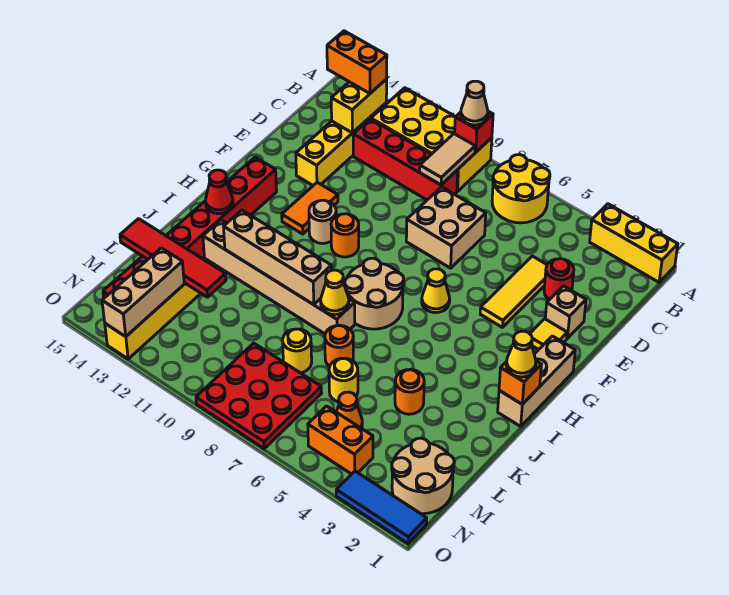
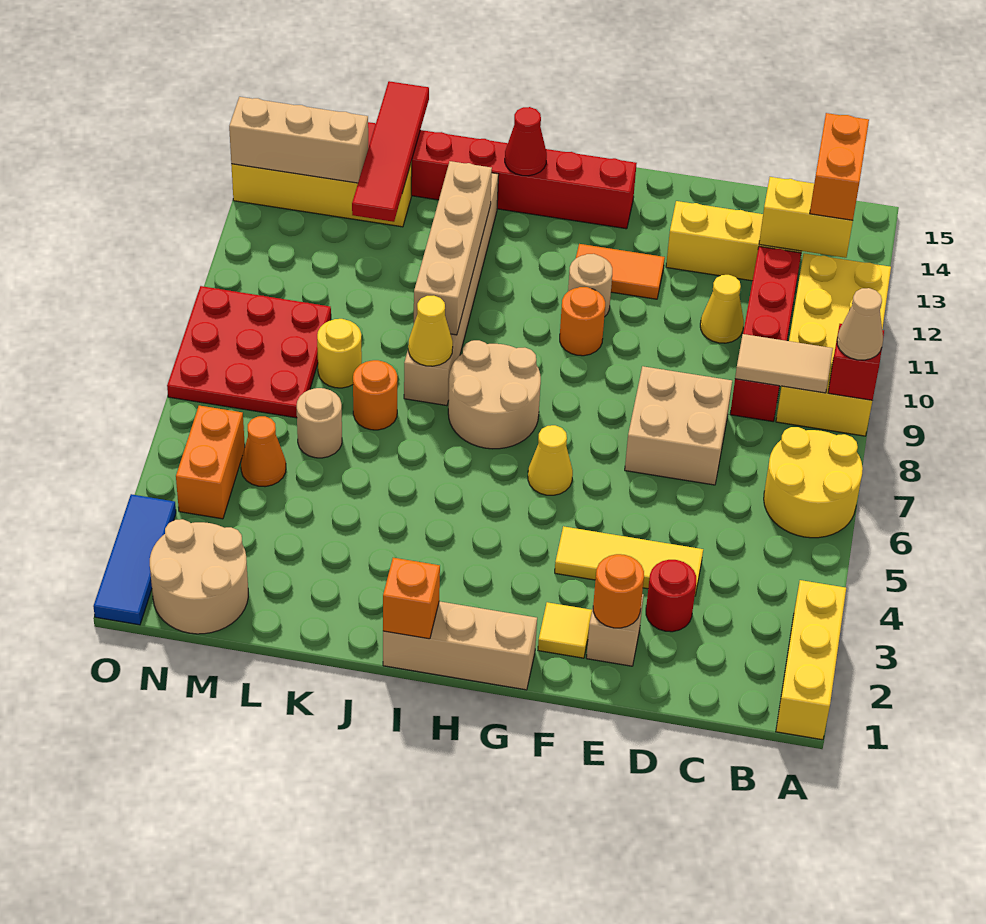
yellow cone I1 level 3 -> yellow cone D11 level 1
orange round brick K4 level 1 -> orange round brick E2 level 2
yellow round brick L6 level 1 -> tan round brick L6 level 1

